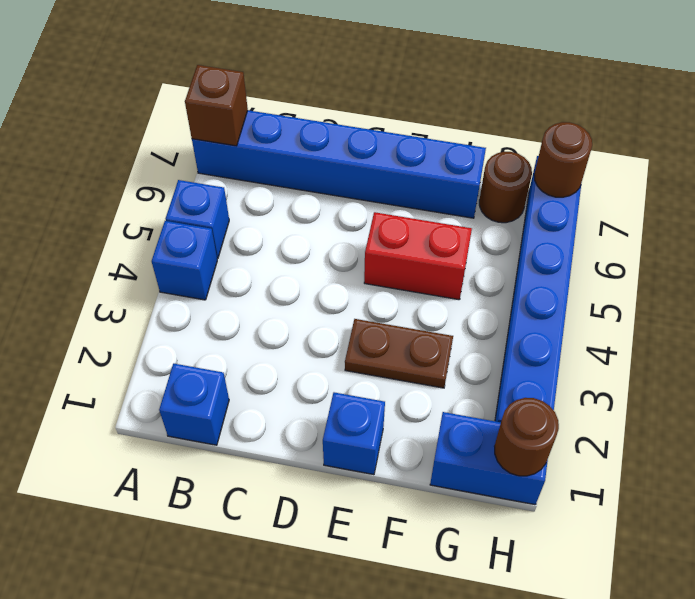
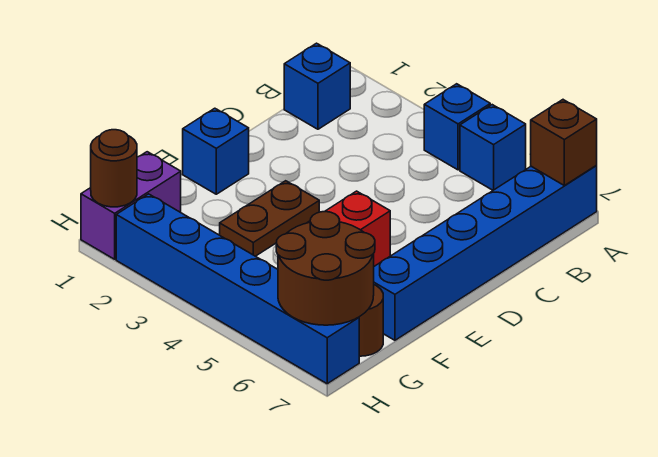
blue brick G1:H1 level 1 -> purple brick G1:H1 level 1
brown round brick H7 level 2 -> brown round brick G6:H7 level 2

